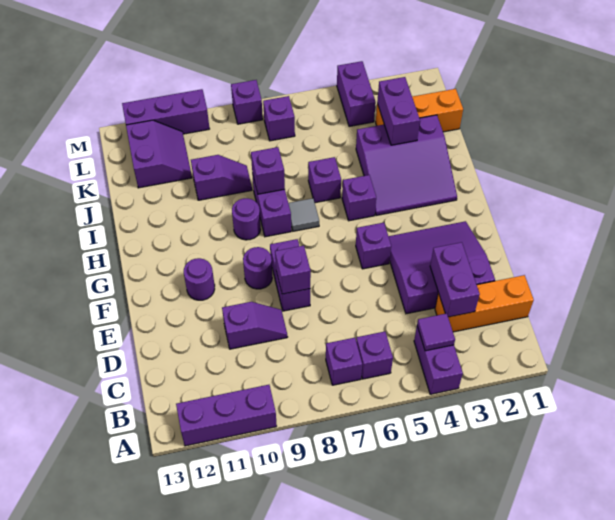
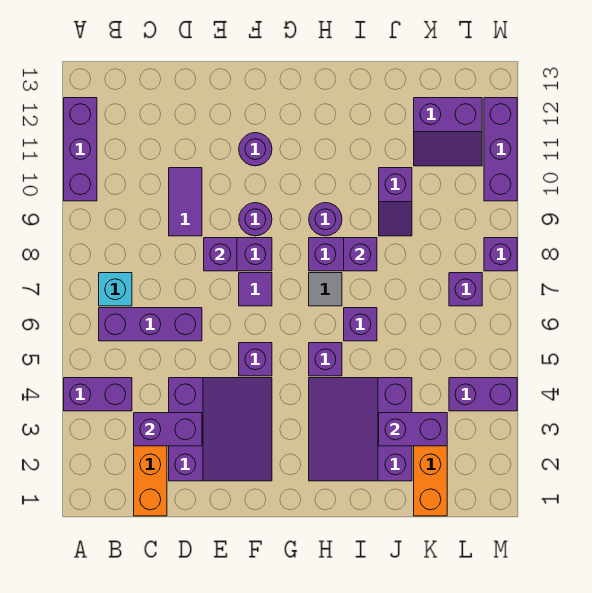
purple tile B4 level 2 -> purple tile F7 level 1
purple brick B6 level 1 -> purple brick B6:D6 level 1
purple brick B7 level 1 -> cyan brick B7 level 1
purple slope D9:D10 level 1 top 10 -> purple tile D9:D10 level 1

